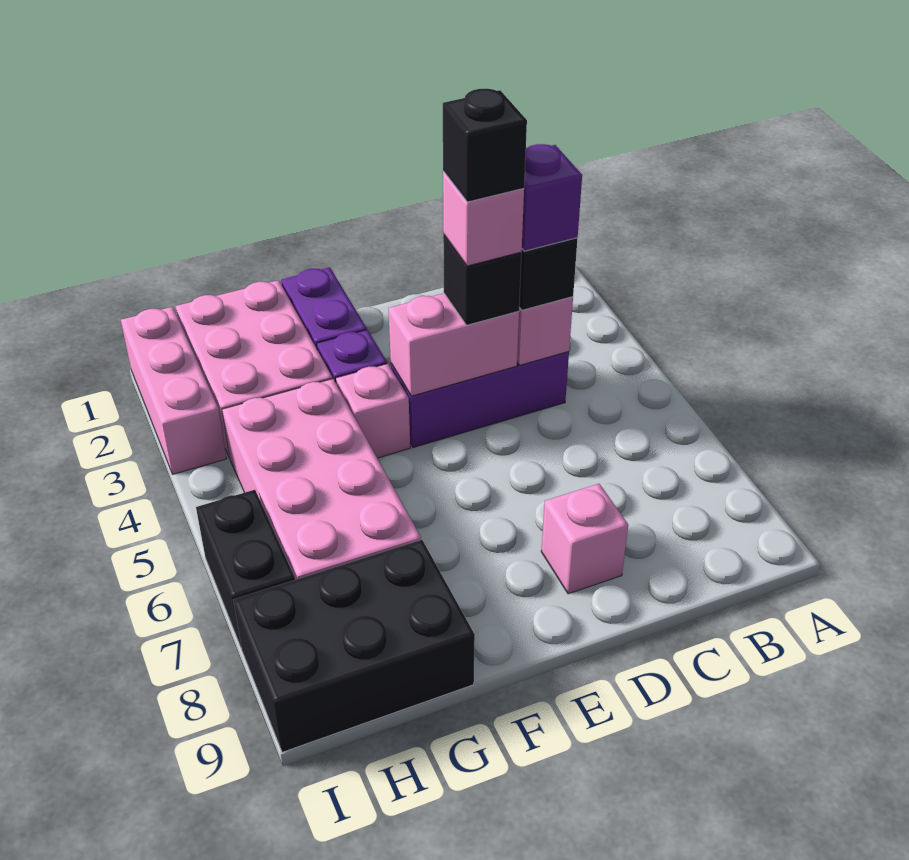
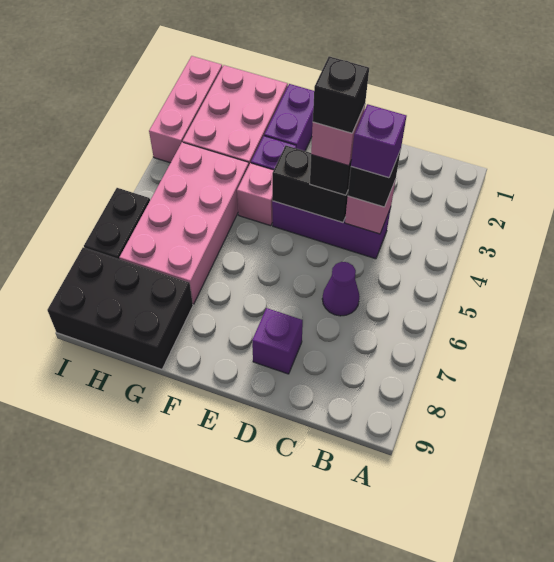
none -> purple cone C6 level 1
pink brick D4:E4 level 2 -> black brick D4:E4 level 2
pink brick D8 level 1 -> purple brick D8 level 1

